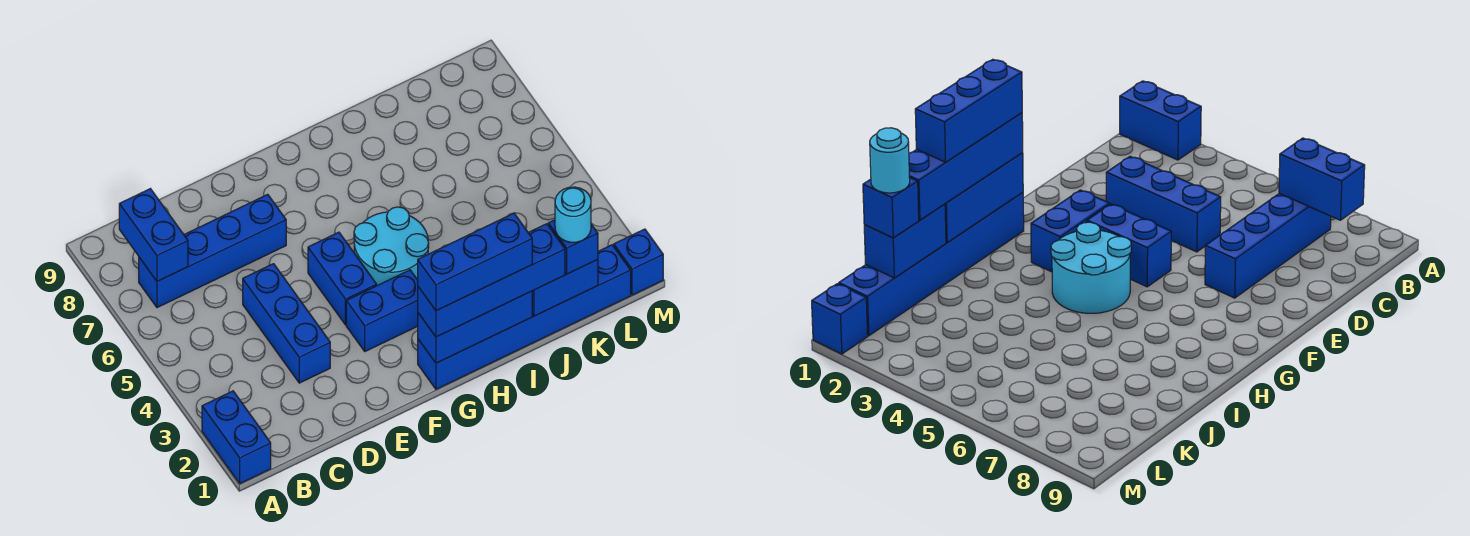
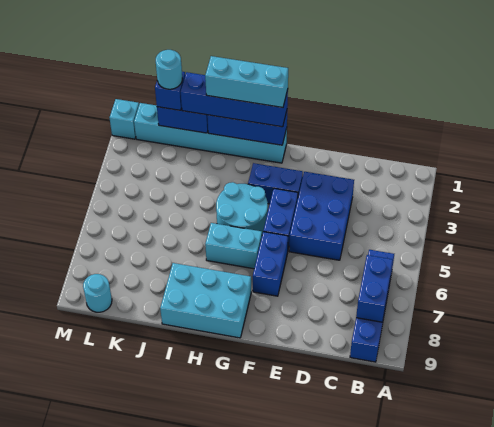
blue brick A1:A2 level 1 -> blue brick F6:F7 level 1
blue brick B7:E7 level 1 -> blue brick B6:B9 level 1
blue brick D3:D5 level 1 -> blue brick D3:E5 level 1
blue brick G1:L1 level 1 -> cyan brick G1:L1 level 1
blue brick G1:I1 level 4 -> cyan brick G1:I1 level 4
none -> cyan brick G6:H6 level 1
none -> cyan brick G8:I9 level 1
none -> cyan round brick L9 level 1
blue brick M1 level 1 -> cyan brick M1 level 1

